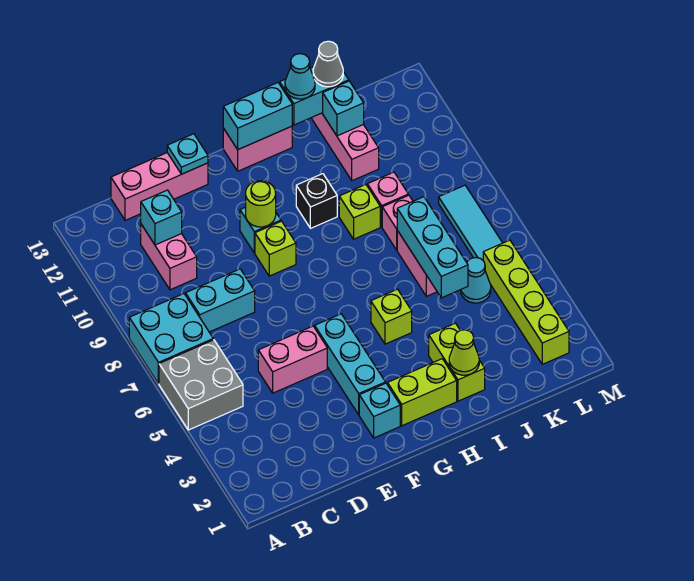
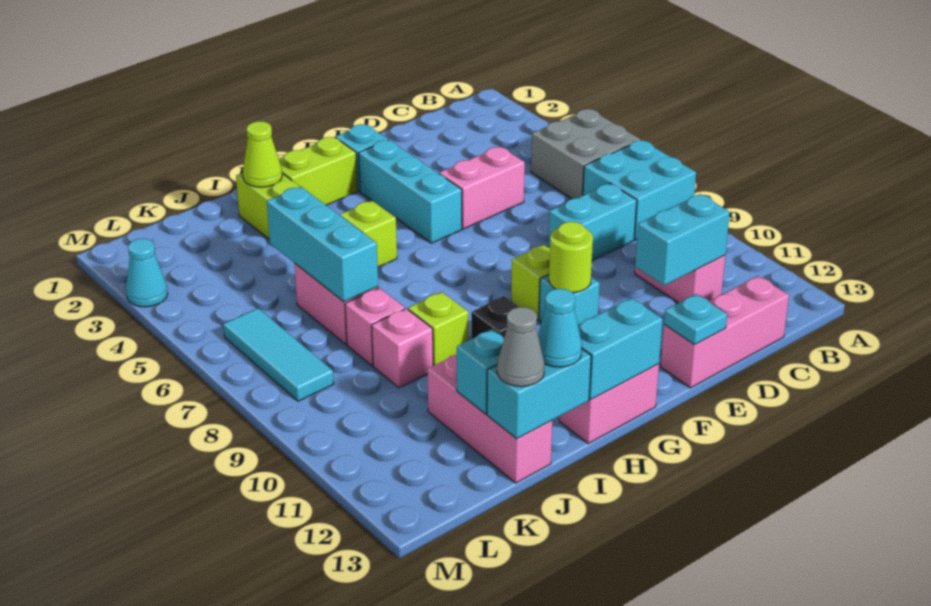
cyan brick C11 level 2 -> cyan brick C11:D11 level 2
cyan cone K5 level 1 -> cyan cone M3 level 1
lime brick L2:L5 level 1 -> none

